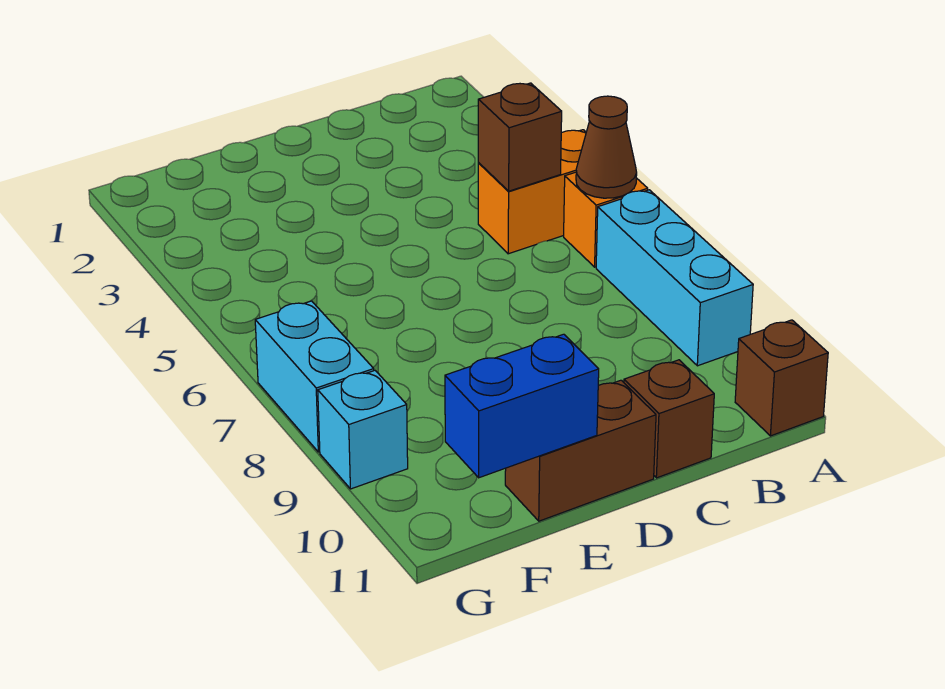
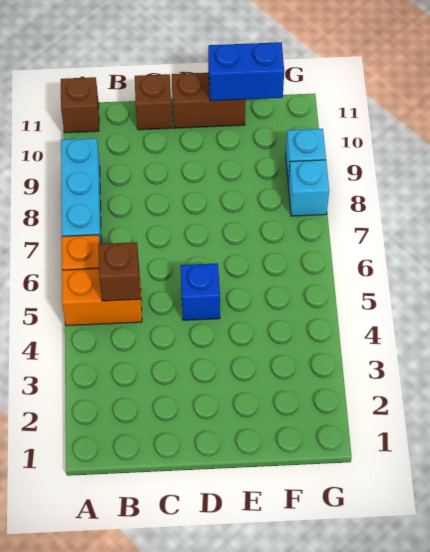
brown cone A6 level 2 -> none
none -> blue brick D5 level 1
cyan brick G7:G8 level 1 -> cyan brick G8 level 1

